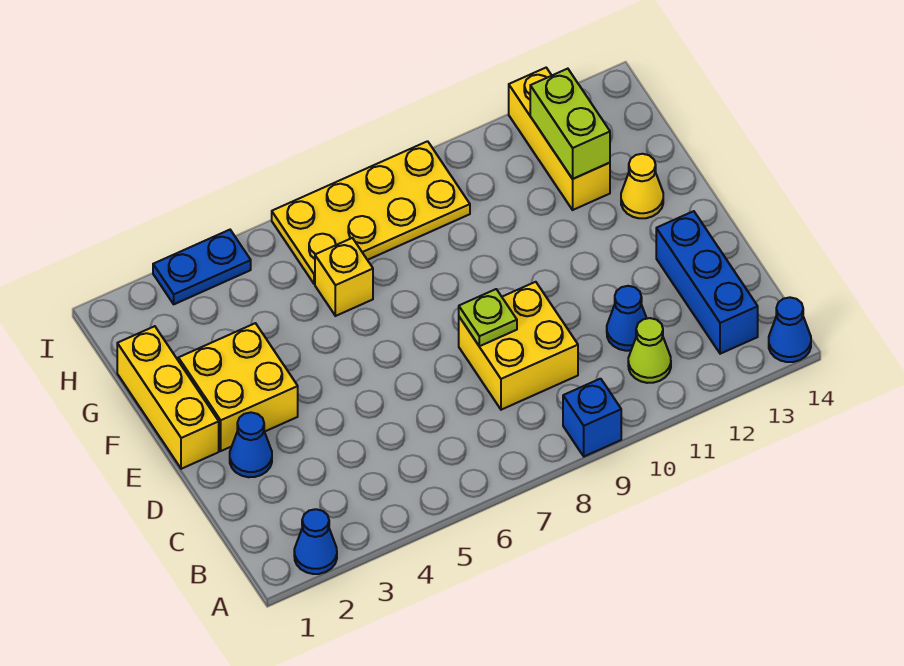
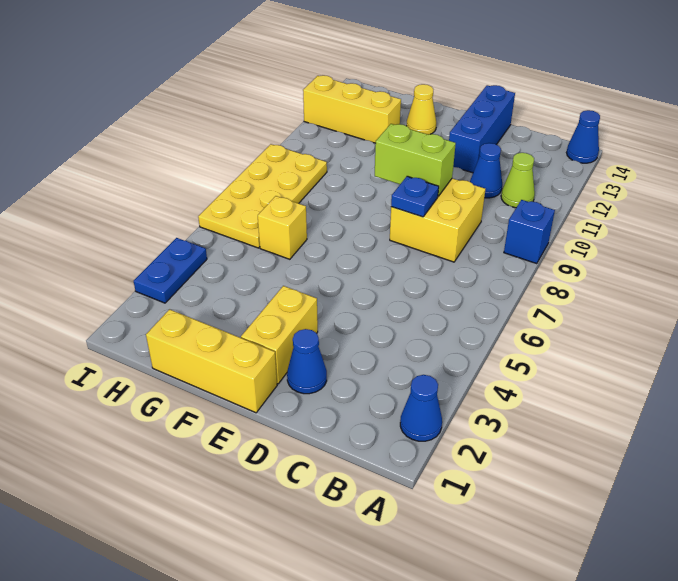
blue brick B13:D13 level 1 -> blue brick D12:D14 level 1
lime plate D8 level 2 -> blue plate D8 level 2
yellow brick E2:F3 level 1 -> yellow brick E2:E3 level 1
lime brick G12:H12 level 2 -> lime brick D9:E9 level 2

